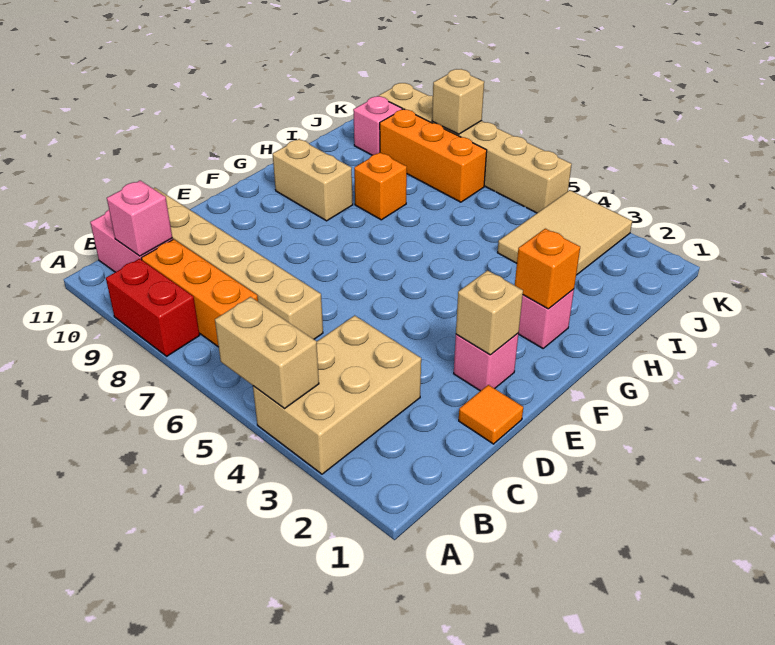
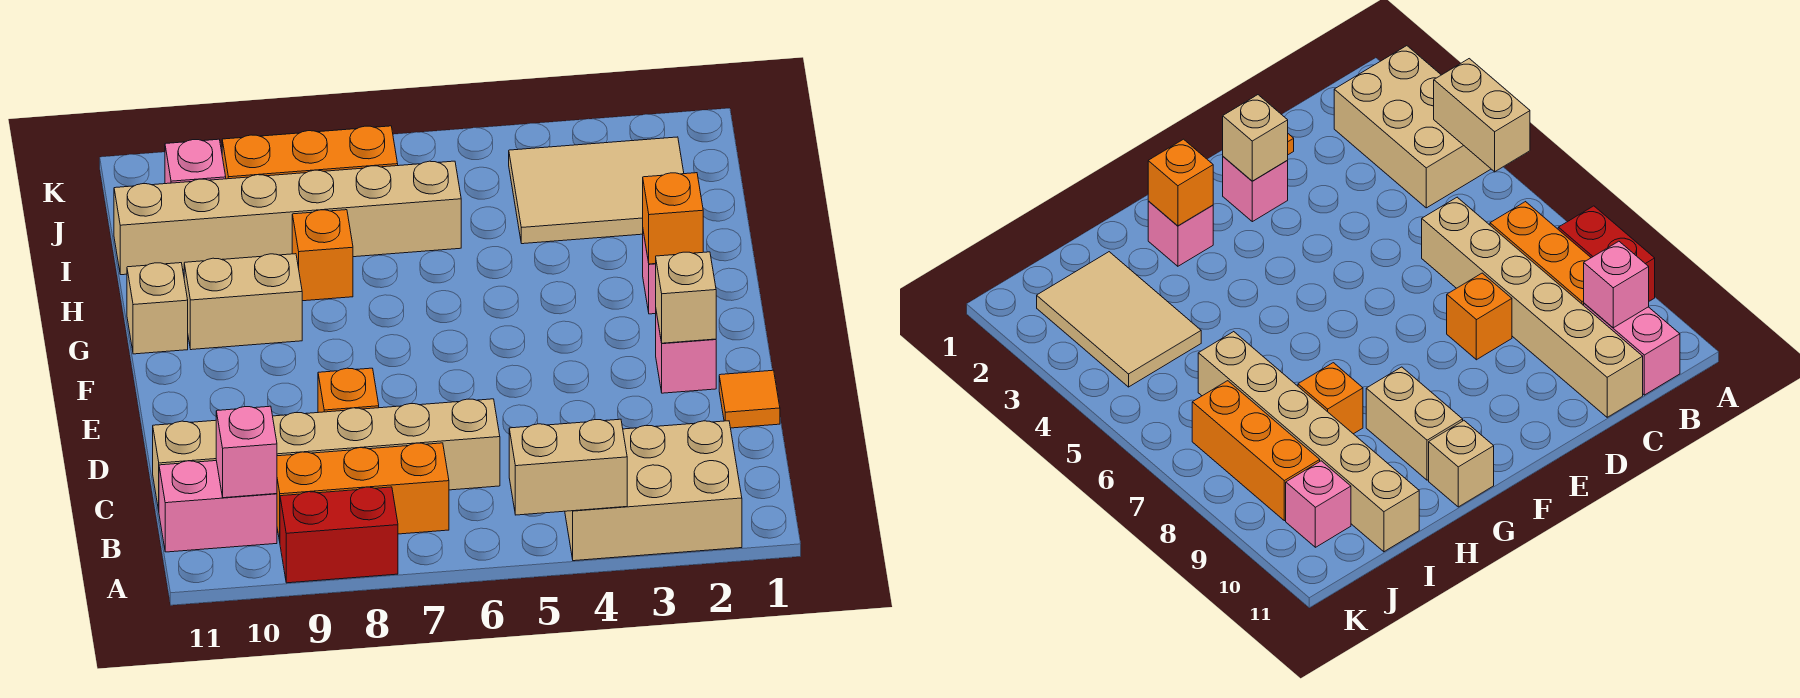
tan brick A3:C4 level 1 -> tan brick A2:B4 level 1
none -> orange brick D8 level 1
tan tile I3:K4 level 1 -> tan tile I2:J4 level 1
tan brick K5:K10 level 1 -> tan brick I6:I11 level 1
tan brick K8 level 2 -> tan brick G11 level 1

